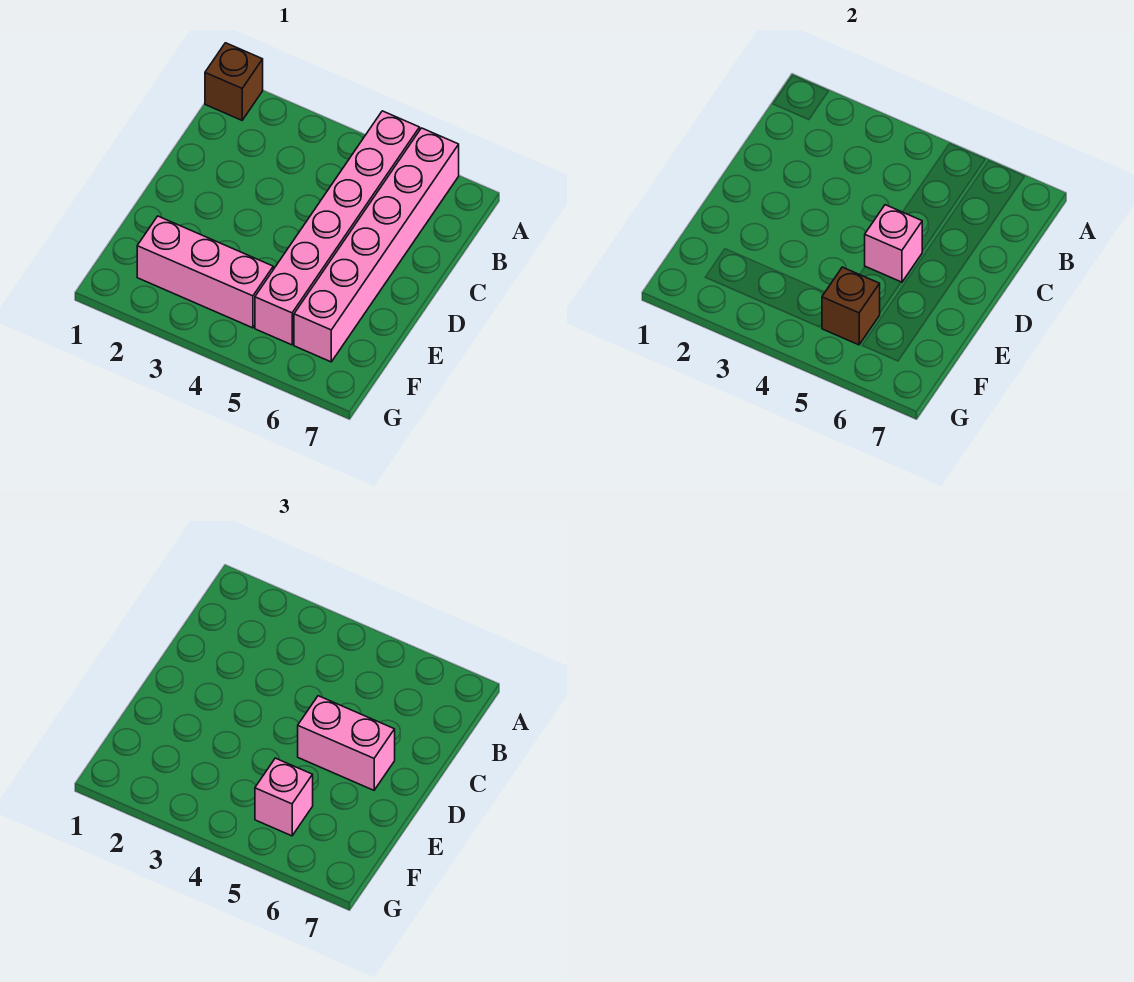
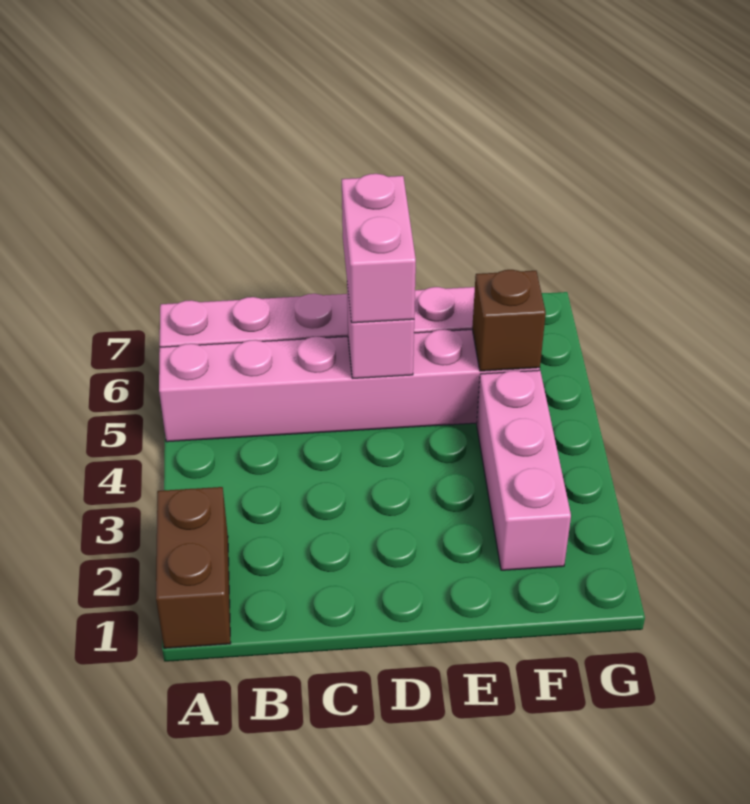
brown brick A1 level 1 -> brown brick A1:A2 level 1
pink brick F5 level 3 -> none

